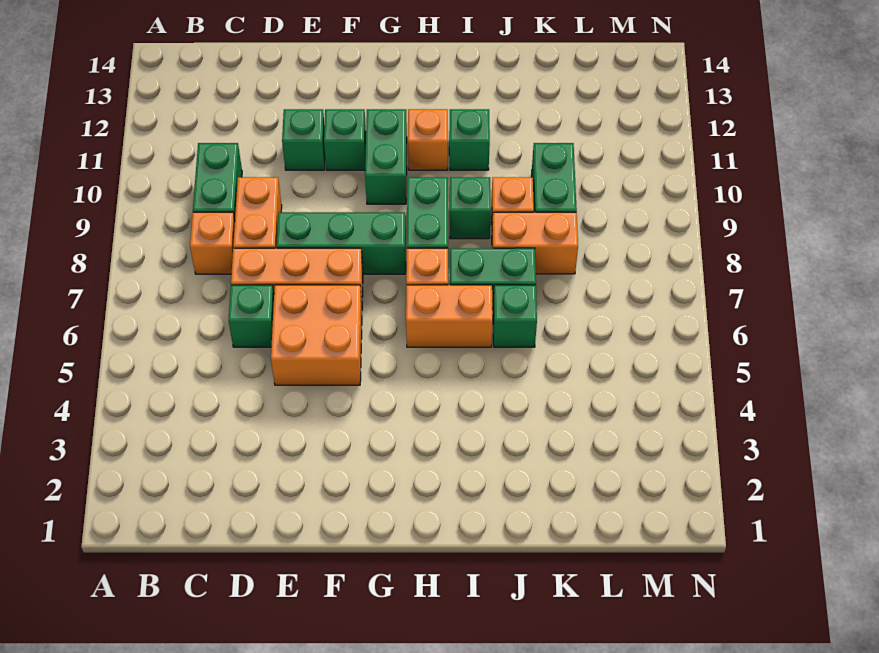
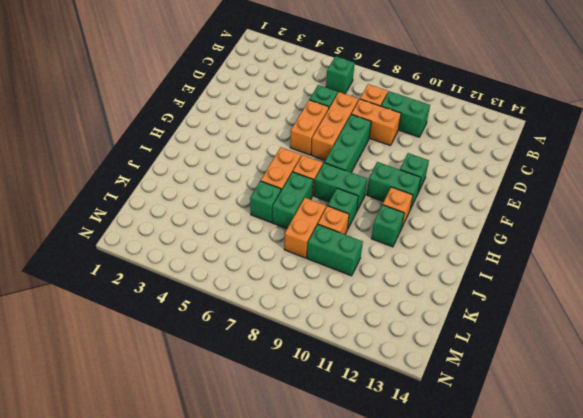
orange brick E5:F6 level 1 -> orange brick E6:F6 level 1
green brick E11 level 1 -> green brick B6 level 1

